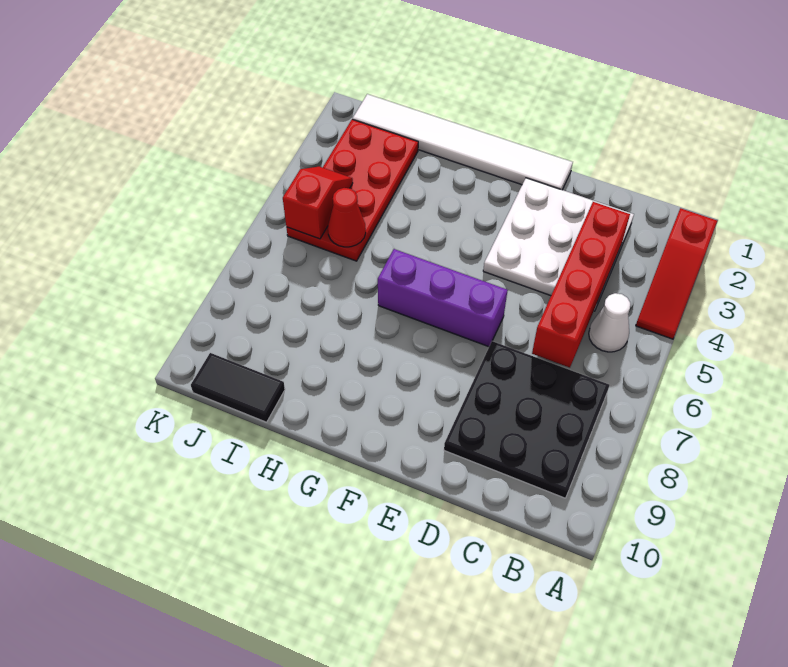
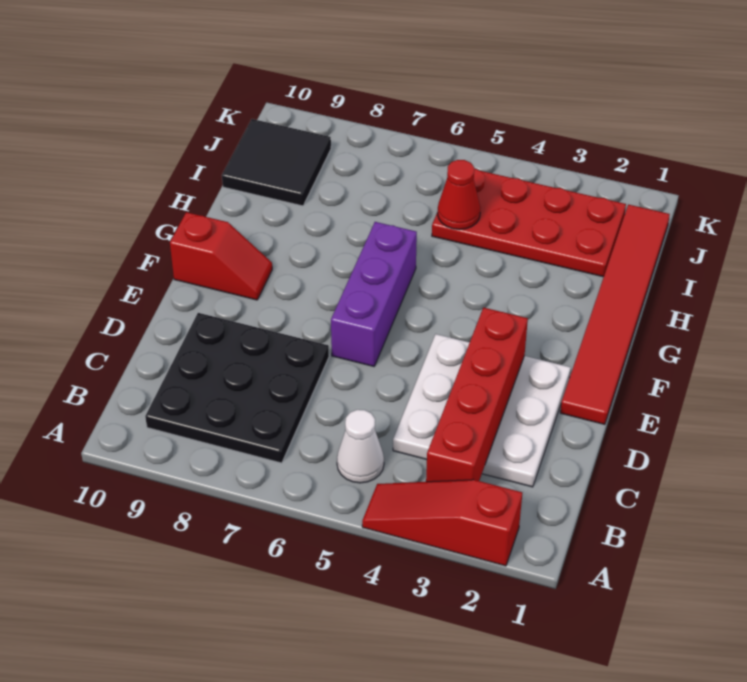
red brick C3:C6 level 2 -> red brick B3:E3 level 2
white tile E1:J1 level 1 -> red tile E1:J1 level 1
black tile I10:J10 level 1 -> black tile I9:J10 level 1
red slope J4:J5 level 2 top 5 -> red slope F9:F10 level 1 top 10

